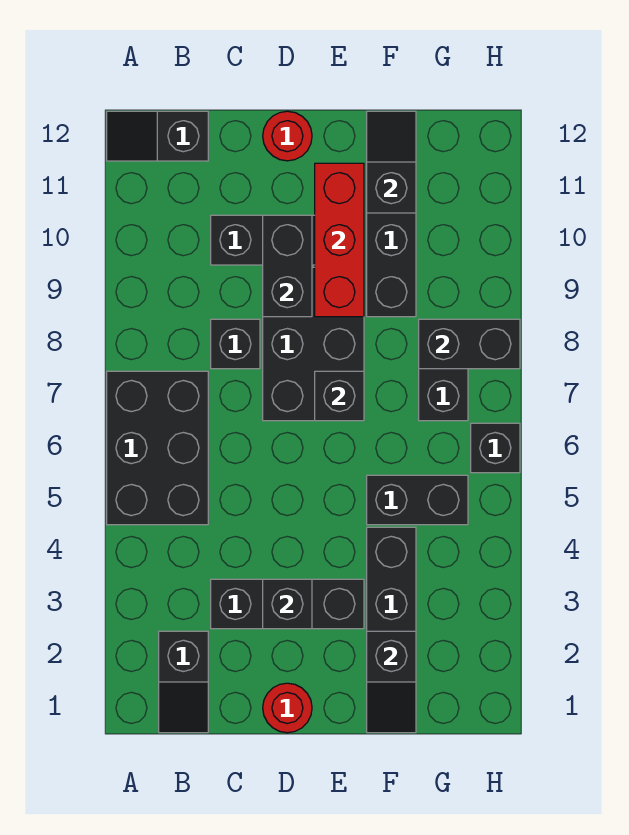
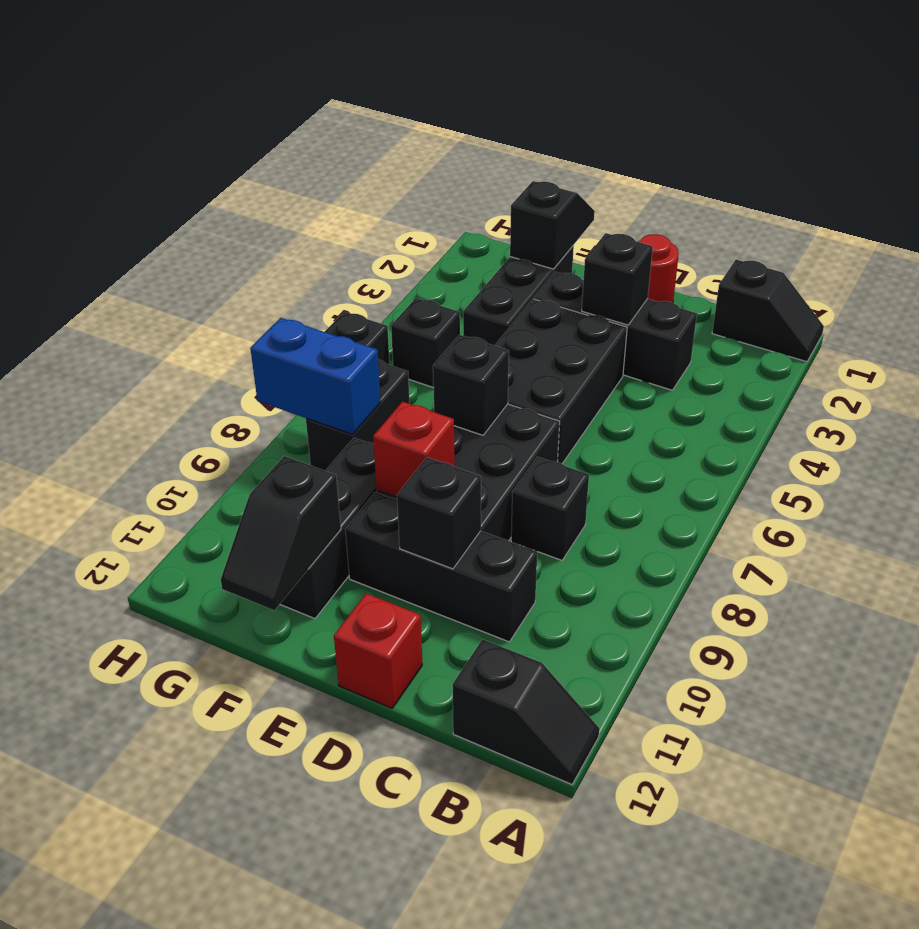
black brick A5:B7 level 1 -> black brick D4:E6 level 1
black slope B1:B2 level 1 top 2 -> black slope A1:B1 level 1 top B
black brick D9:D10 level 2 -> black brick D10 level 2
red round brick D12 level 1 -> red brick D12 level 1
red brick E9:E11 level 2 -> red brick E9 level 2
black brick F5:G5 level 1 -> black brick G5 level 1
black brick G8:H8 level 2 -> blue brick G8:H8 level 2

